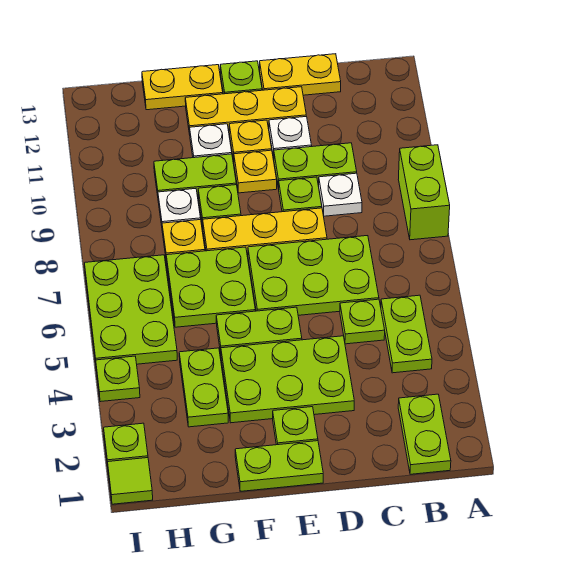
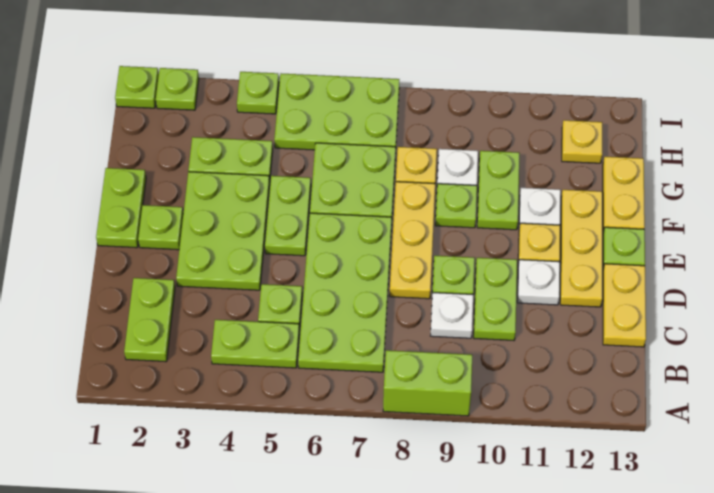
lime plate B1:B2 level 1 -> lime plate B2:C2 level 1
lime plate C6:E7 level 1 -> lime plate B6:E7 level 1
yellow plate E10 level 1 -> yellow plate H12 level 1
lime tile I1 level 1 -> lime plate I1 level 1

